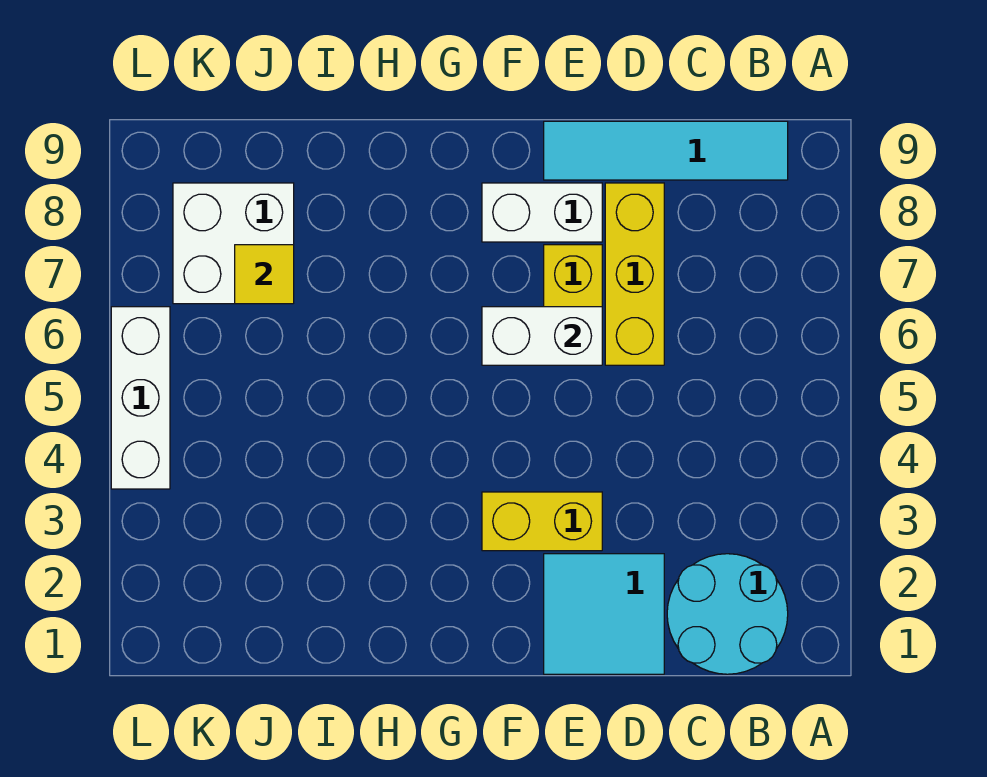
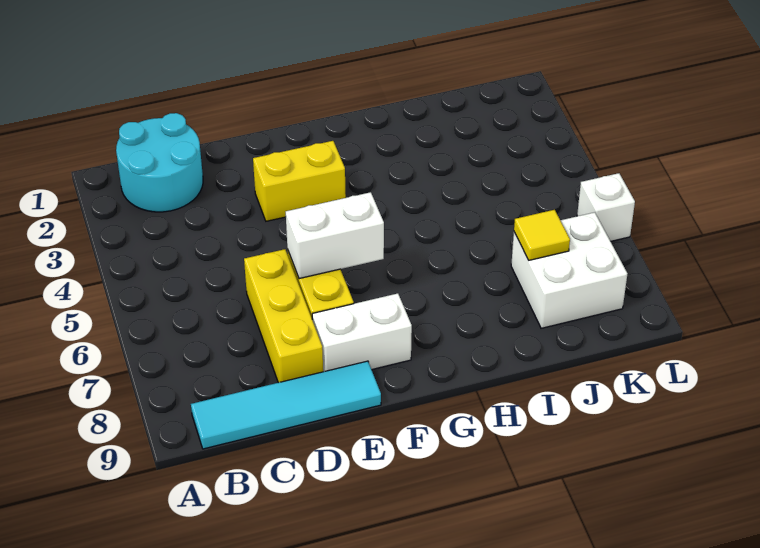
cyan tile D1:E2 level 1 -> none
white brick L4:L6 level 1 -> white brick L6 level 1

